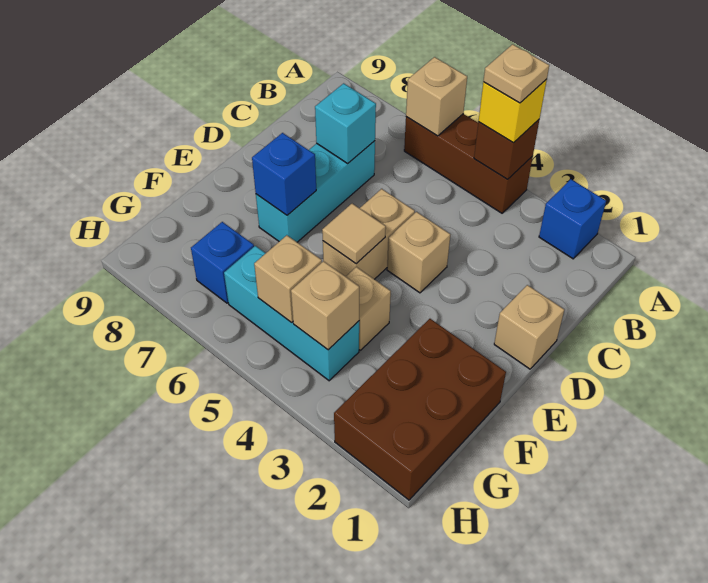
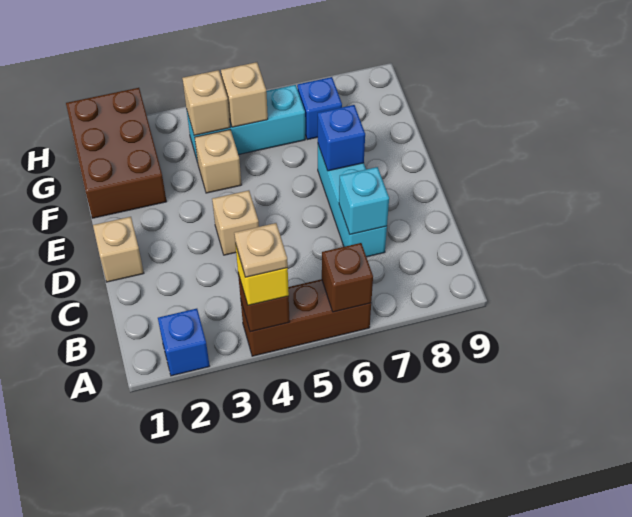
tan brick A6 level 2 -> brown brick A6 level 2
tan brick D5:E5 level 1 -> none
tan tile E5 level 2 -> none

